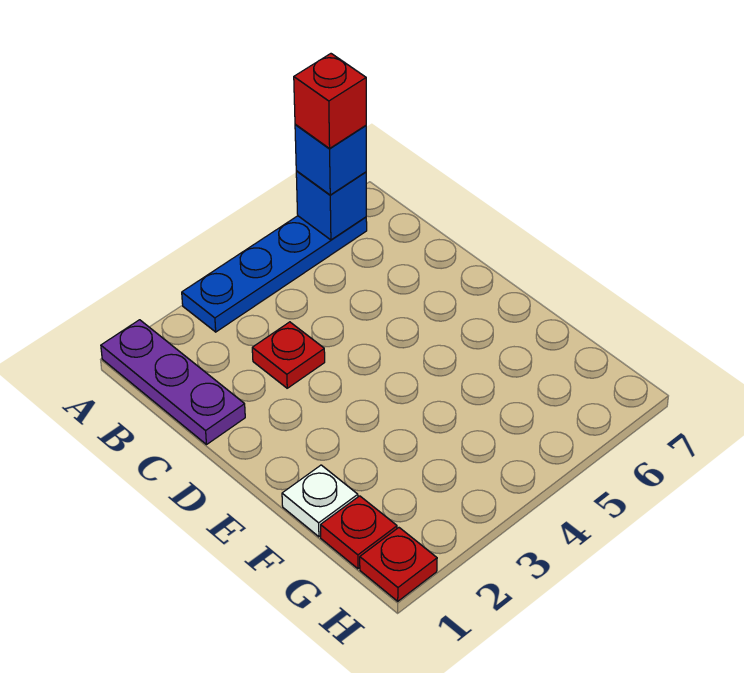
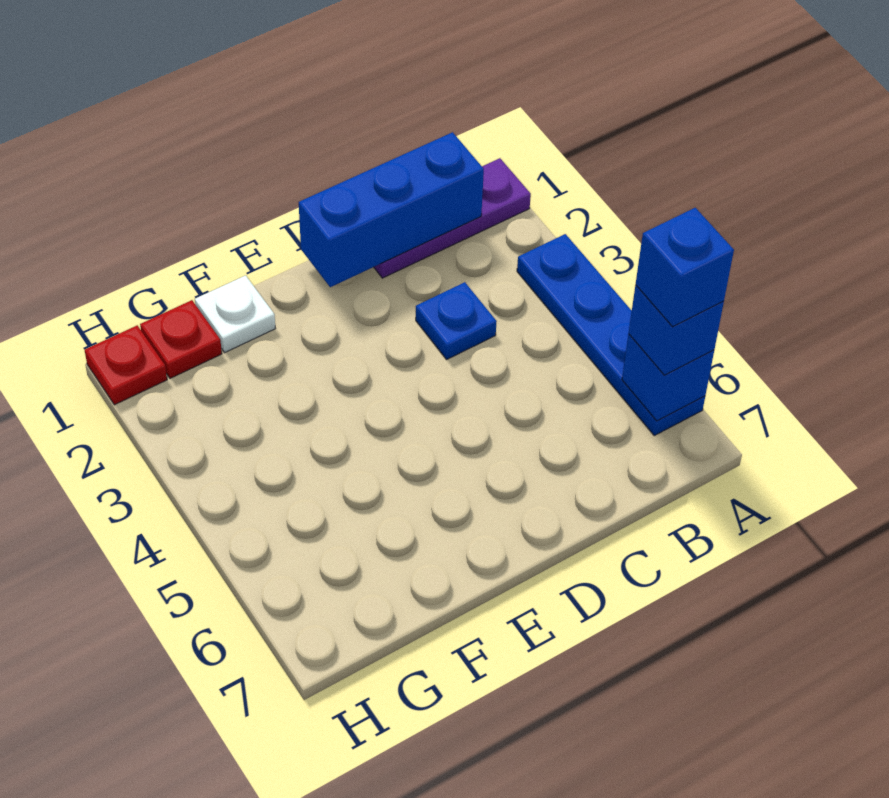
red brick A6 level 4 -> blue brick A6 level 4
none -> blue brick B1:D1 level 2
red plate C3 level 1 -> blue plate C3 level 1

